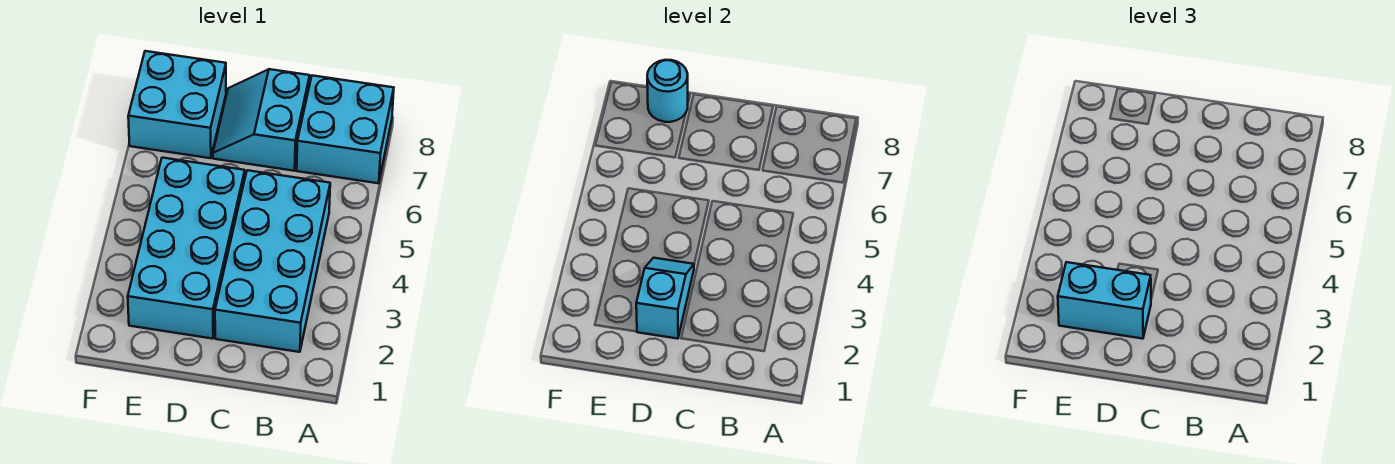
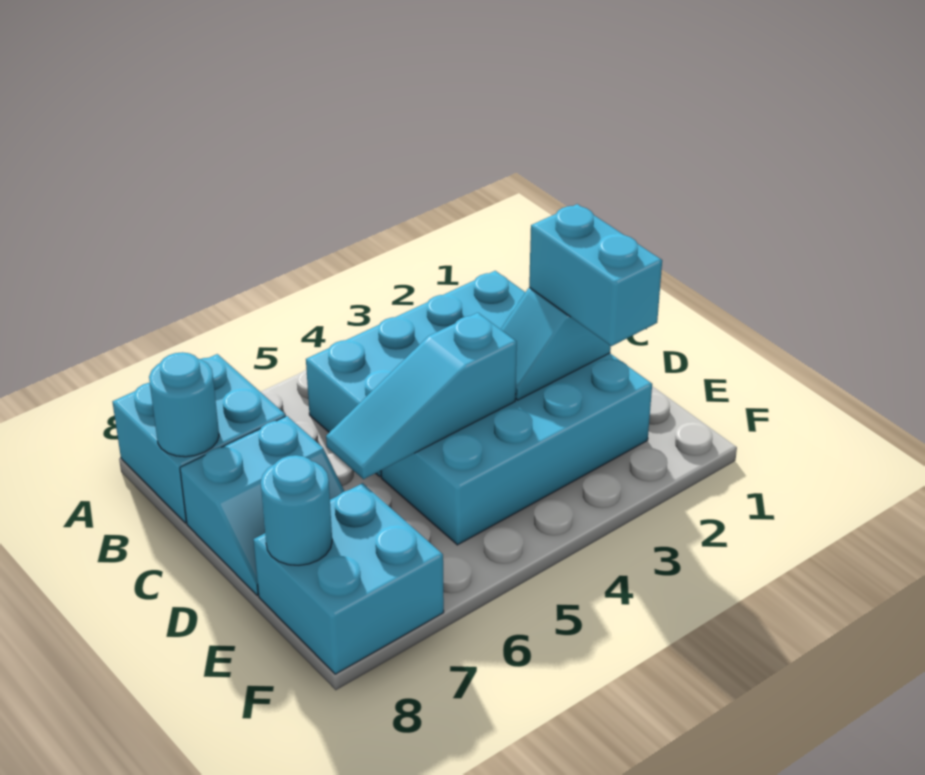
none -> cyan round brick B8 level 2
none -> cyan slope D4:D6 level 2 top 4

